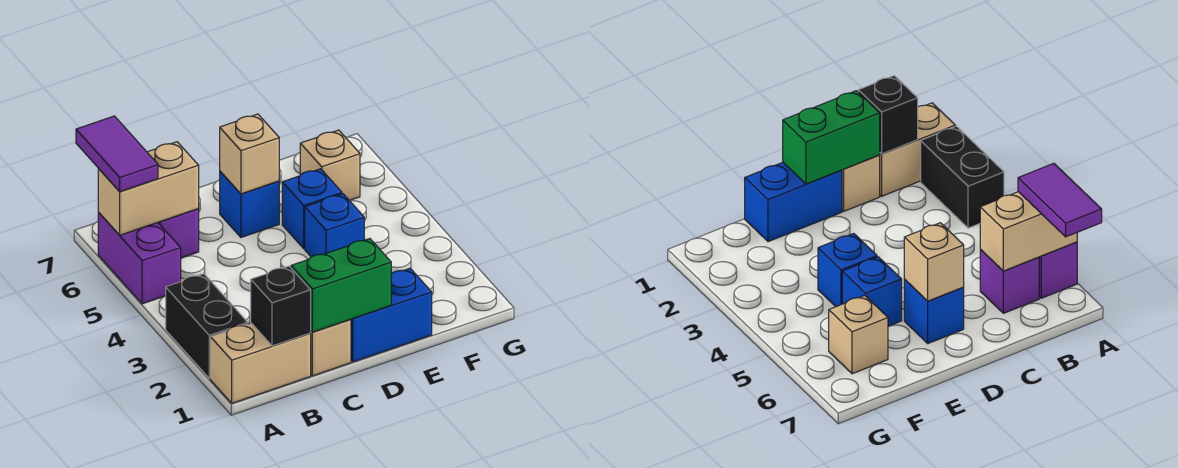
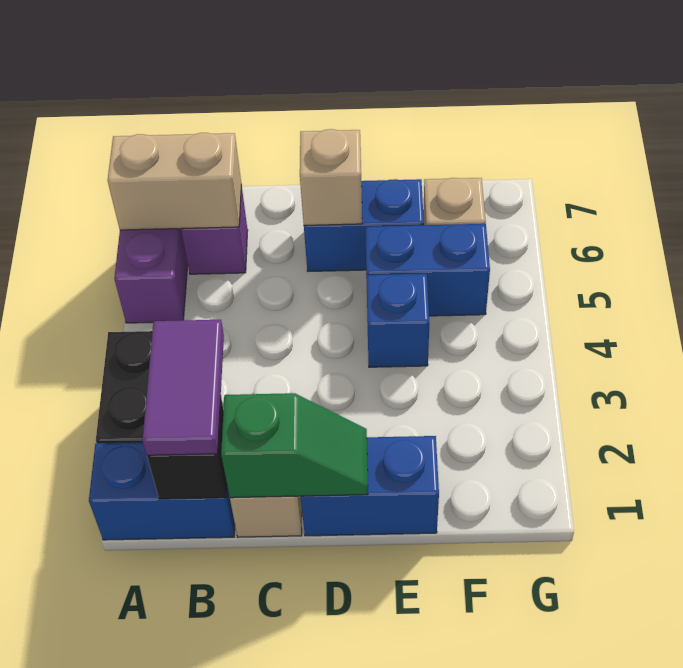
tan brick A1:B1 level 1 -> blue brick A1:B1 level 1
purple tile A6:A7 level 3 -> purple tile B1:B2 level 3
green brick C1:D1 level 2 -> green slope C1:D1 level 2 top C
blue brick D6 level 1 -> blue brick D6:E6 level 1
blue brick E5 level 1 -> blue brick E5:F5 level 1

